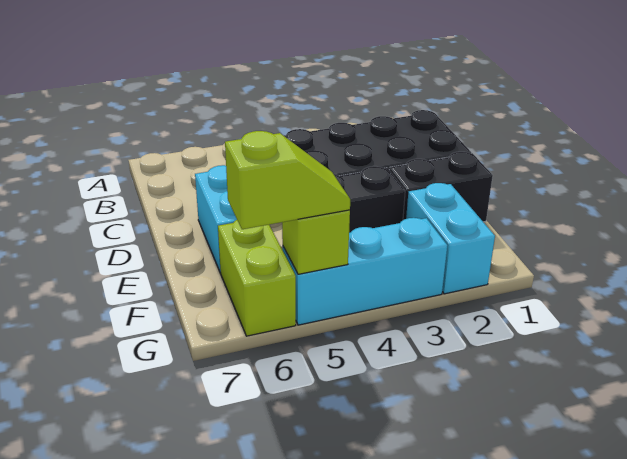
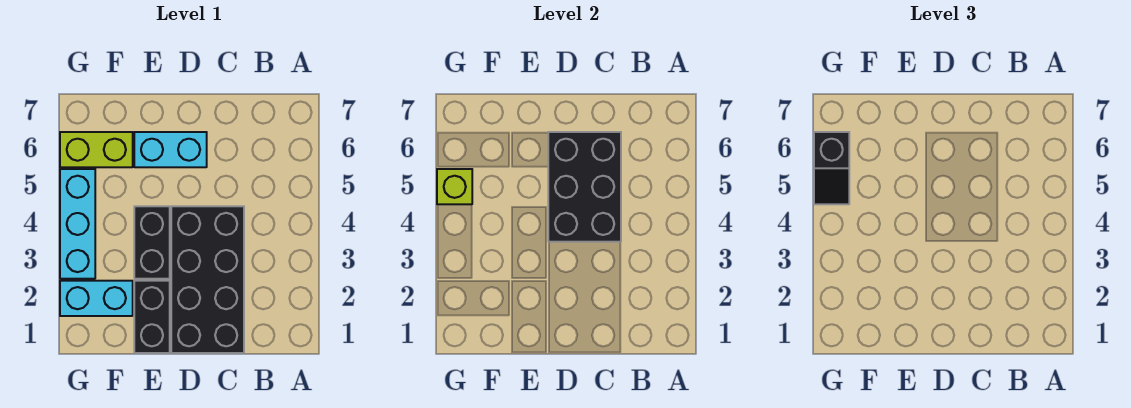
none -> black brick C4:D6 level 2
lime slope G5:G6 level 3 top 6 -> black slope G5:G6 level 3 top 6

